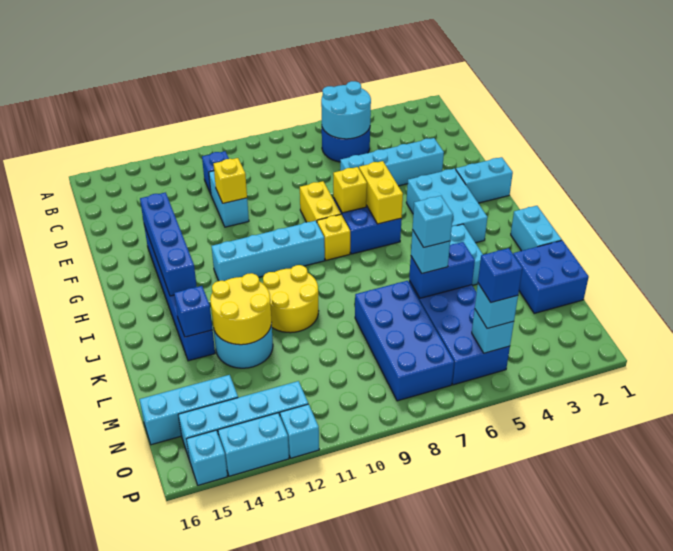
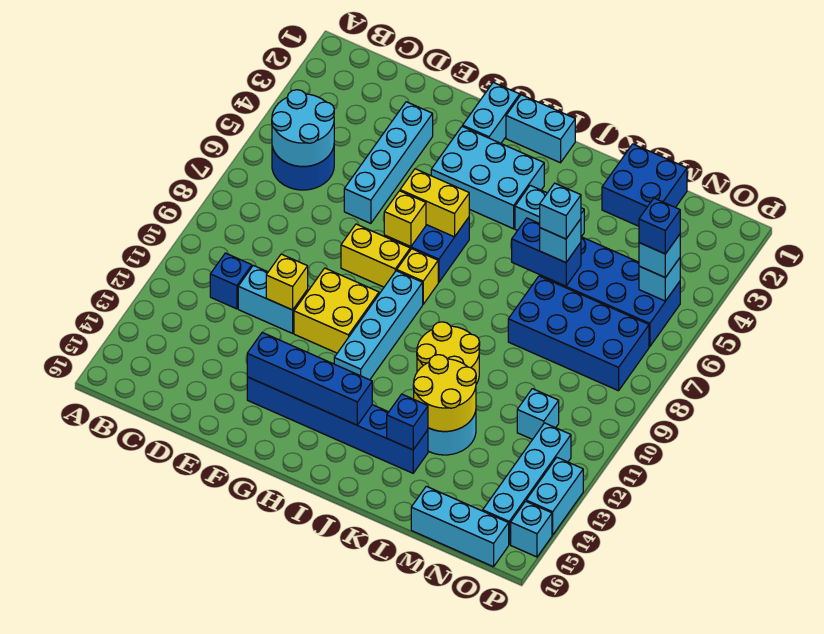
none -> yellow brick F10:G11 level 1
cyan brick J1:K1 level 1 -> cyan brick H1:I1 level 1
blue brick L5:L6 level 2 -> blue brick K6:L6 level 2
cyan brick N14:N16 level 1 -> cyan brick M16:O16 level 1
cyan brick P12 level 1 -> cyan brick N11 level 1

